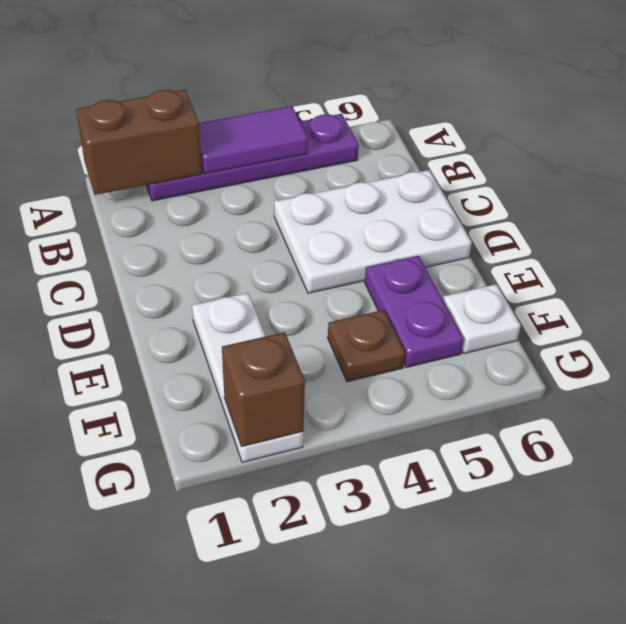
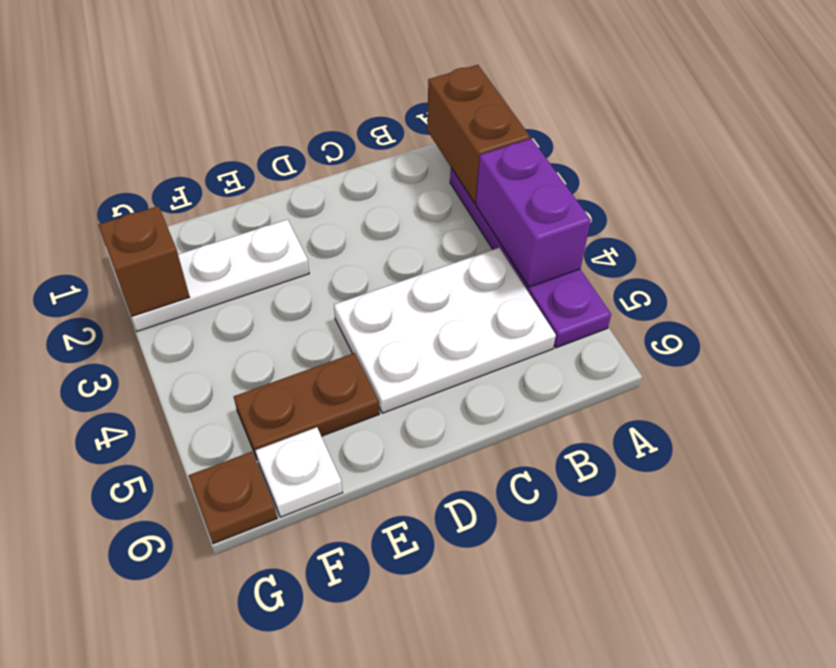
purple tile A3:A4 level 2 -> purple brick A3:A4 level 2
white plate C4:D6 level 1 -> white plate B4:D5 level 1
purple plate E5:F5 level 1 -> brown plate E5:F5 level 1
brown plate F4 level 1 -> brown plate G6 level 1

